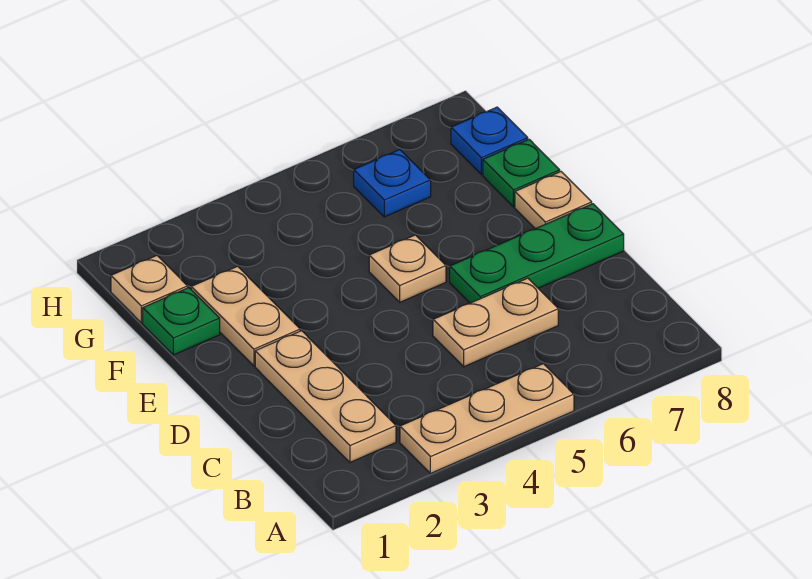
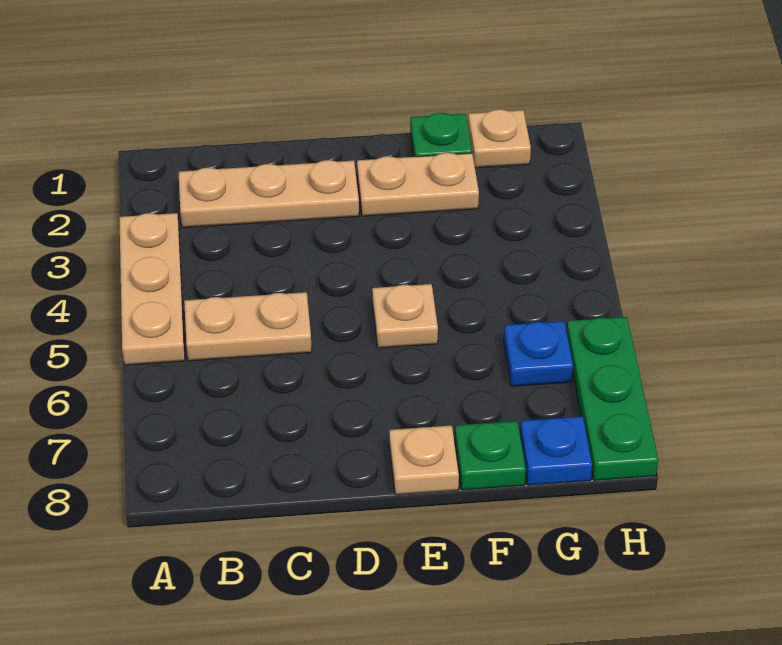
tan plate C5:C6 level 1 -> tan plate B5:C5 level 1
green plate D6:D8 level 1 -> green plate H6:H8 level 1

